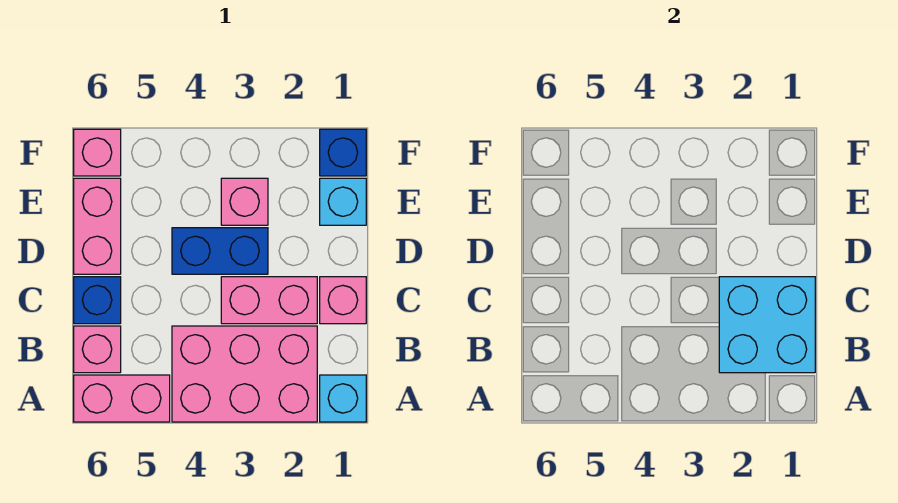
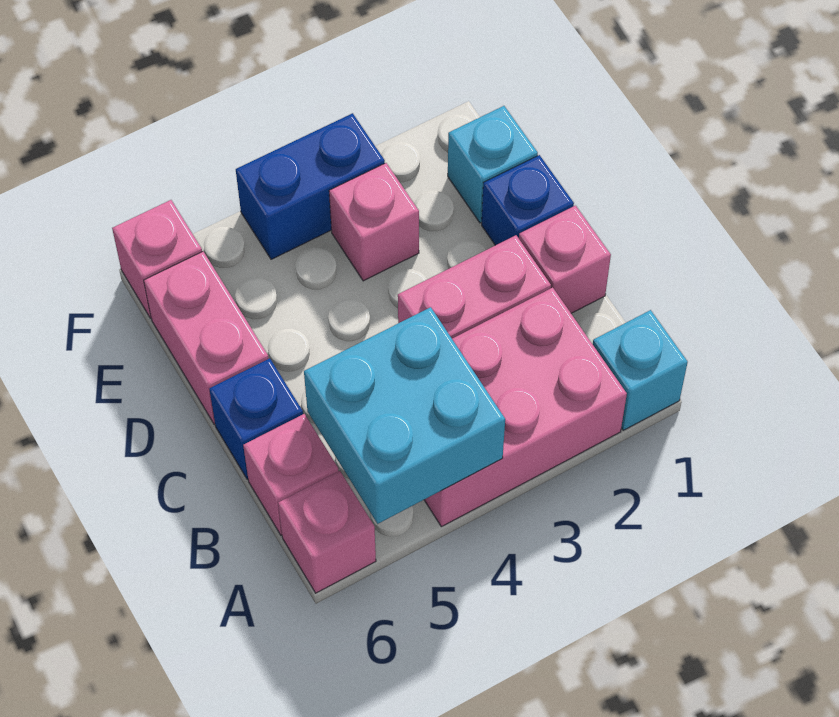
pink brick A5:A6 level 1 -> pink brick A6 level 1
cyan brick B1:C2 level 2 -> cyan brick A4:B5 level 2
blue brick D3:D4 level 1 -> blue brick F3:F4 level 1
blue brick F1 level 1 -> blue brick D1 level 1

